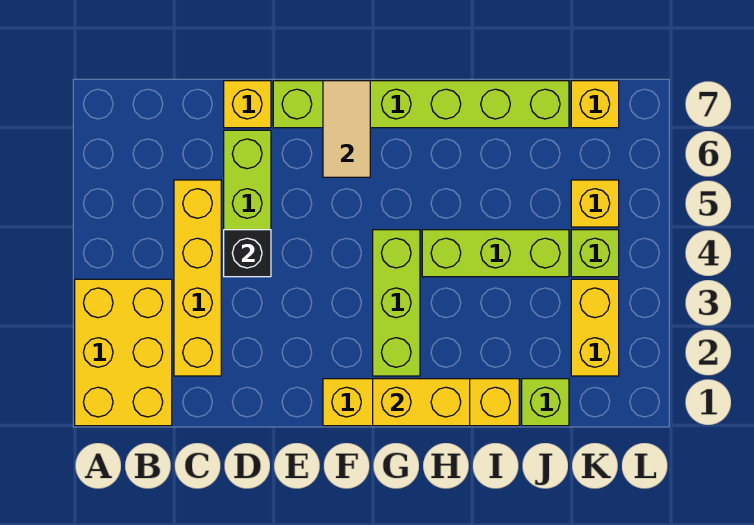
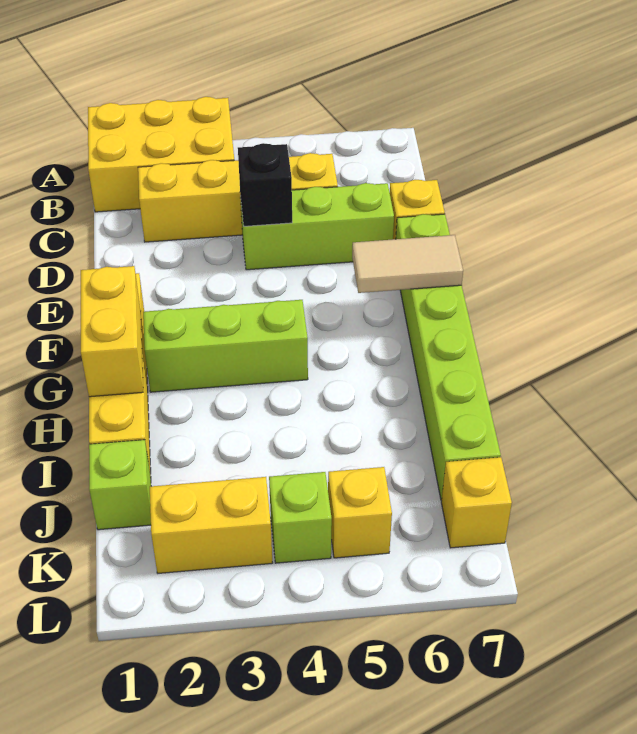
lime brick H4:J4 level 1 -> none

